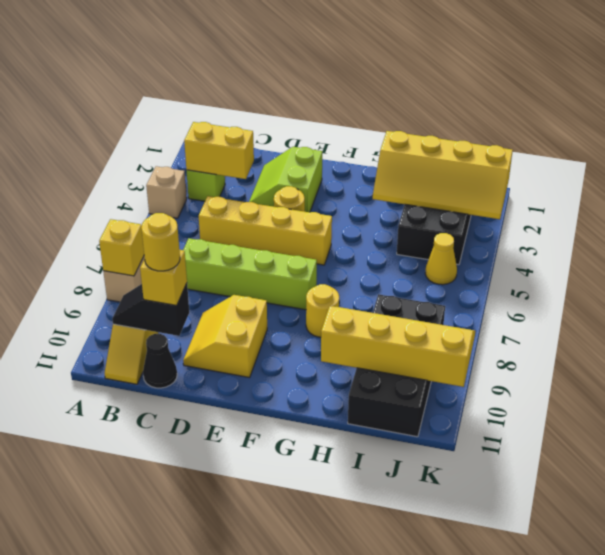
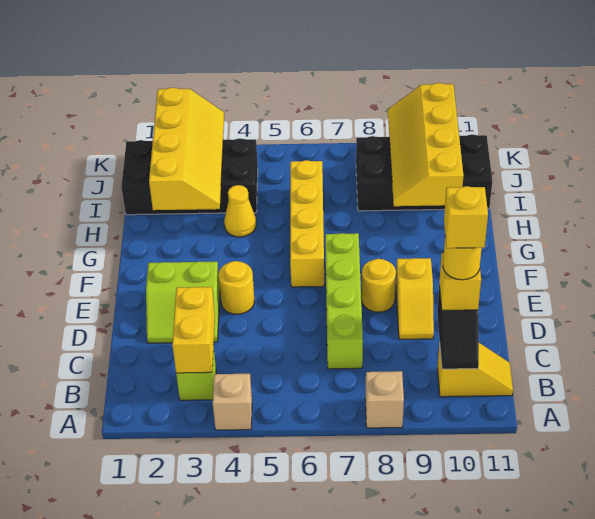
yellow brick A8 level 2 -> yellow brick C10 level 5
yellow brick C5:F5 level 1 -> yellow brick F6:I6 level 1
black cone C11 level 1 -> none
yellow slope D9:E10 level 1 top E -> yellow slope D9:E9 level 1 top E
yellow round brick G8 level 1 -> yellow round brick E8 level 1
yellow cone J5 level 1 -> yellow cone H4 level 1

